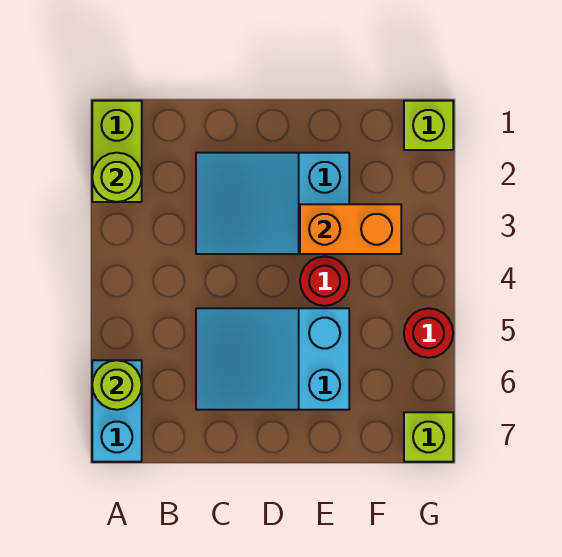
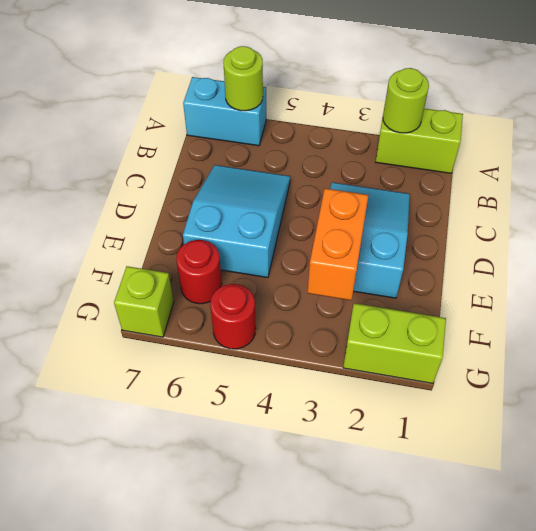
red round brick E4 level 1 -> red round brick F6 level 1
lime brick G1 level 1 -> lime brick G1:G2 level 1

